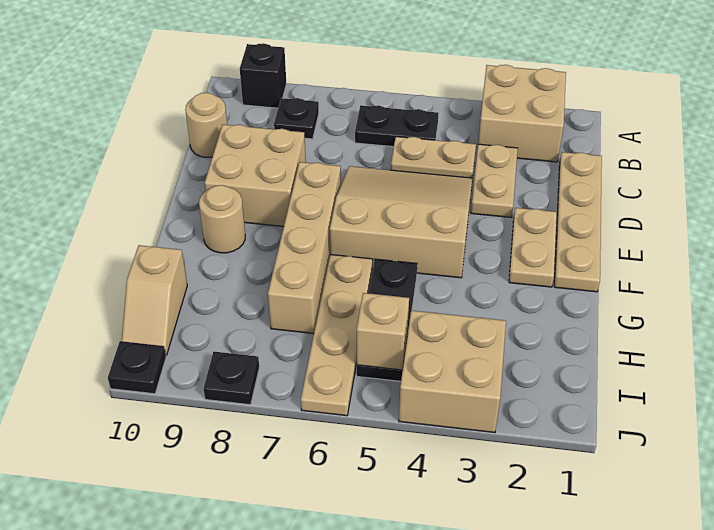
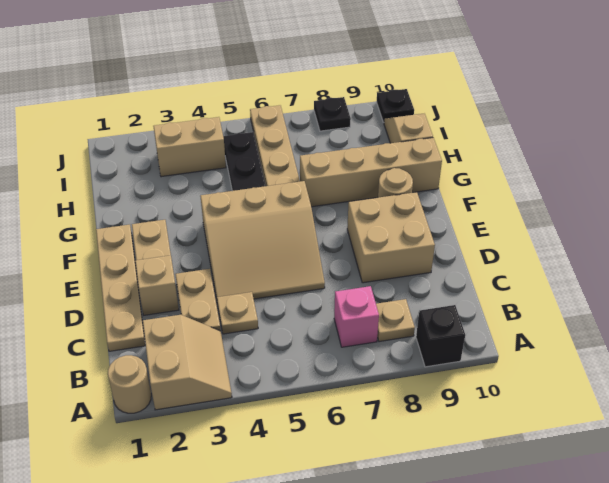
tan brick A2:B3 level 1 -> tan slope A2:B3 level 1 top 2
black plate B5:B6 level 1 -> none
none -> pink brick B7 level 1
black plate B8 level 1 -> tan plate B8 level 1
tan plate C4:C5 level 1 -> tan plate C4 level 1
tan round brick C10 level 1 -> tan round brick A1 level 1
tan brick E7:H7 level 1 -> tan brick G7:G10 level 1
tan brick I3:J4 level 1 -> tan brick I3:I4 level 1
tan brick I5 level 2 -> tan brick D2 level 1

